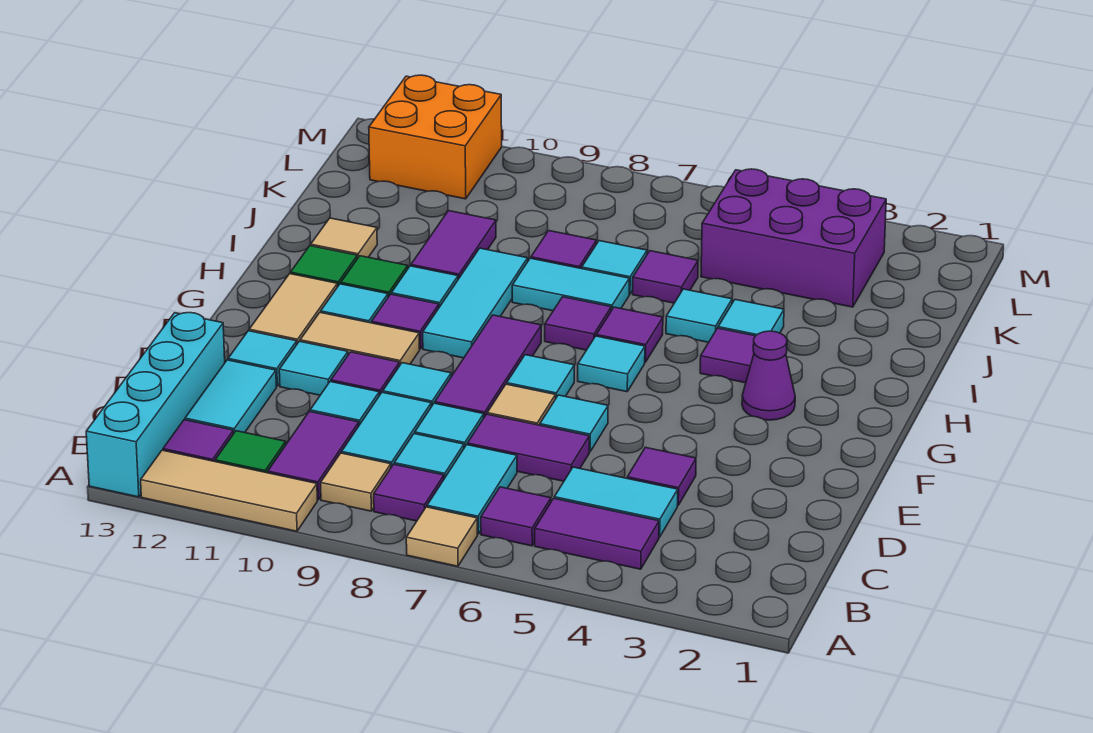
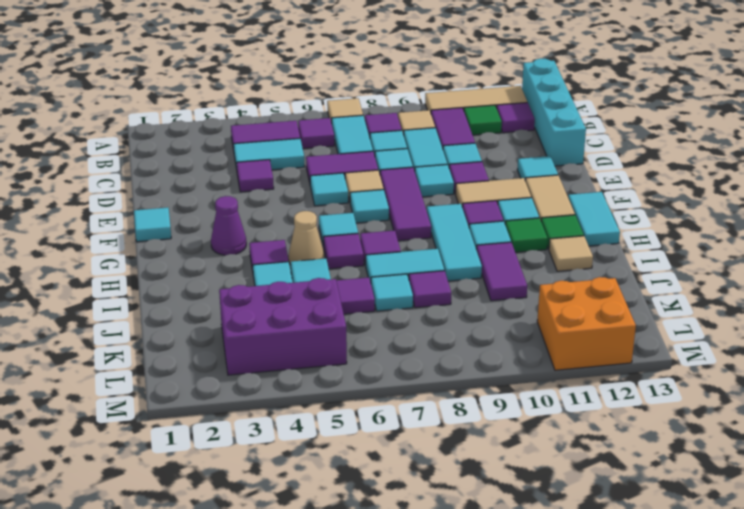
cyan tile C12:D12 level 1 -> cyan tile G13:H13 level 1
cyan tile E11 level 1 -> cyan tile F1 level 1
none -> tan cone H5 level 1

